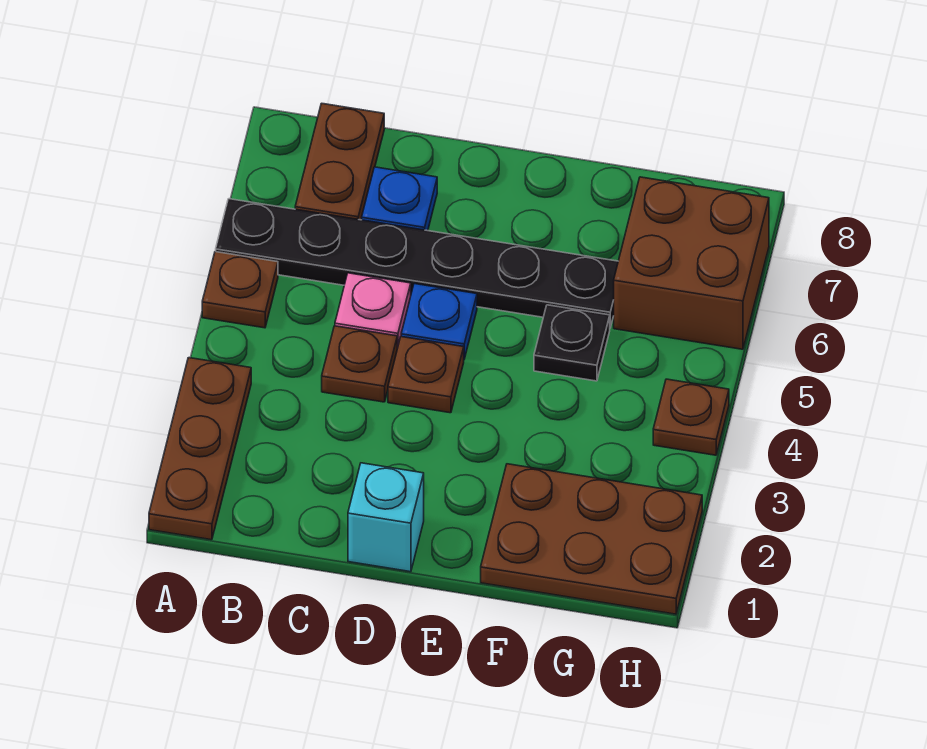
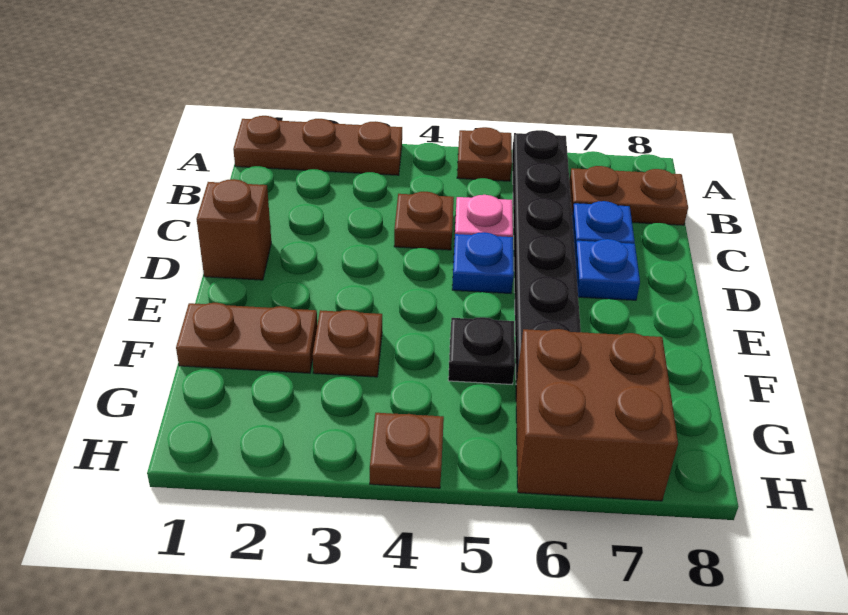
cyan brick D1 level 1 -> brown brick D1 level 1
brown plate D4 level 1 -> brown plate F3 level 1
none -> blue plate D7 level 1
brown plate F1:H2 level 1 -> brown plate F1:F2 level 1

